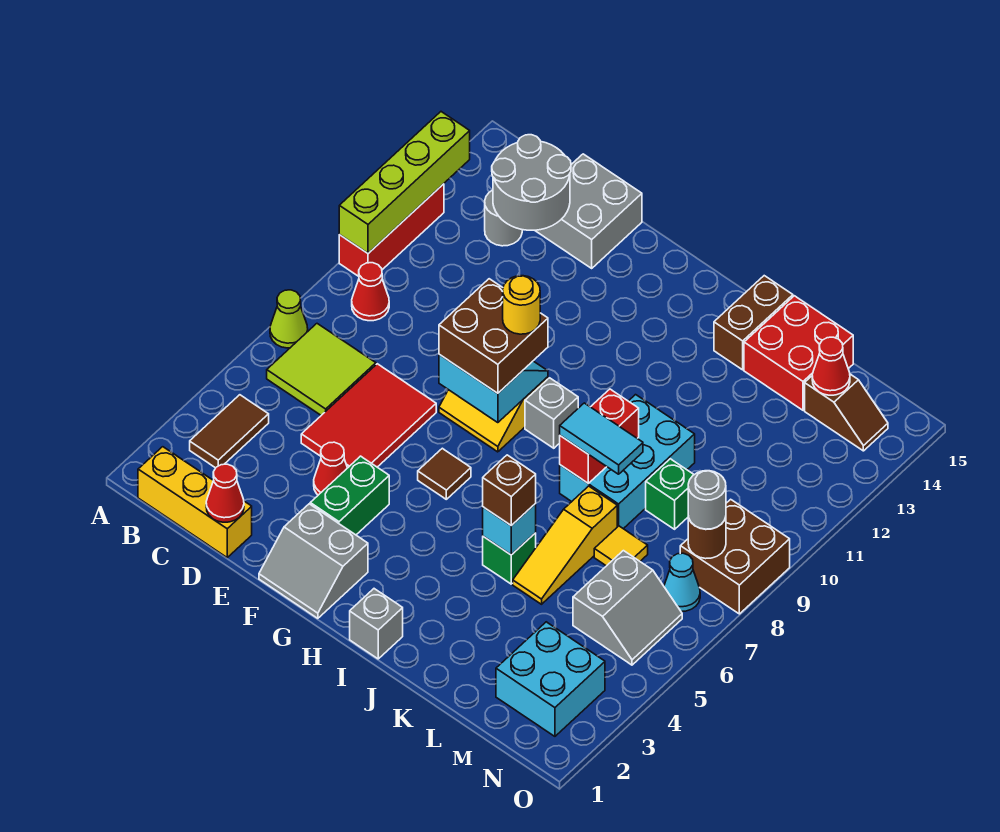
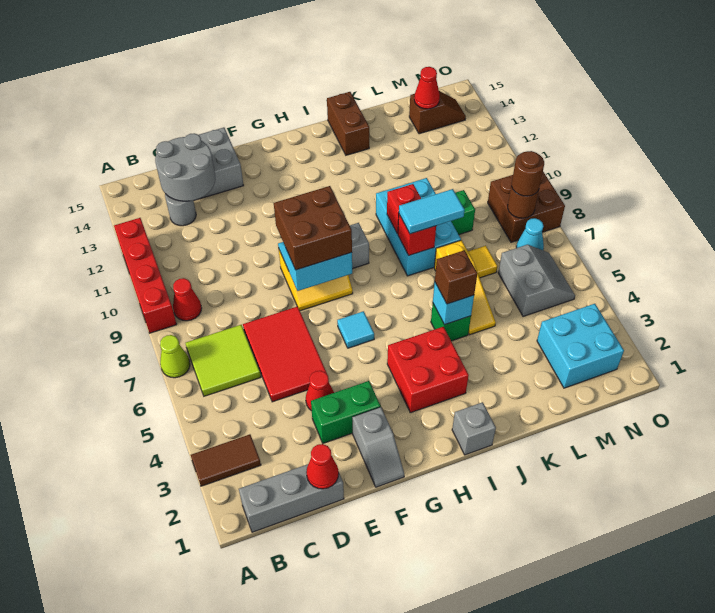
red brick A10:A12 level 1 -> red brick A9:A12 level 1
lime brick A10:A13 level 2 -> none
yellow brick B1:D1 level 1 -> grey brick B1:D1 level 1
brown tile B3:B4 level 1 -> brown tile A3:B3 level 1
grey slope F1:G2 level 1 top 2 -> grey slope F1:F2 level 1 top 2
green brick F3:F4 level 1 -> green brick E3:F3 level 1
brown tile G6 level 1 -> cyan tile G6 level 1
yellow round brick G9 level 4 -> none
red brick K14:L15 level 1 -> red brick H3:I4 level 1
grey round brick N8 level 3 -> brown round brick N8 level 3

